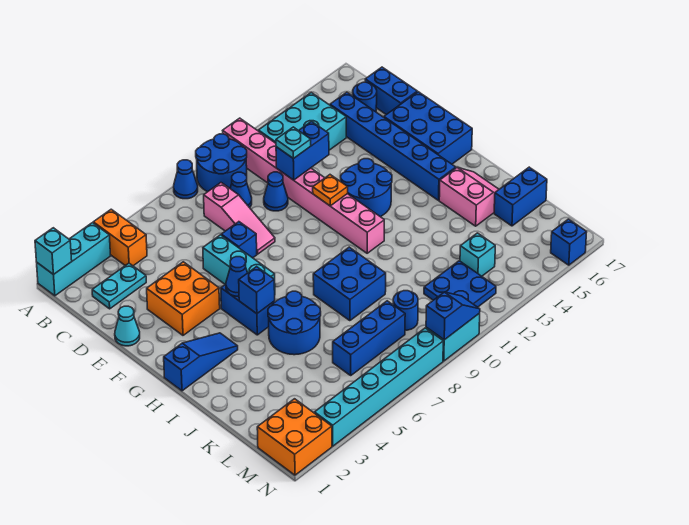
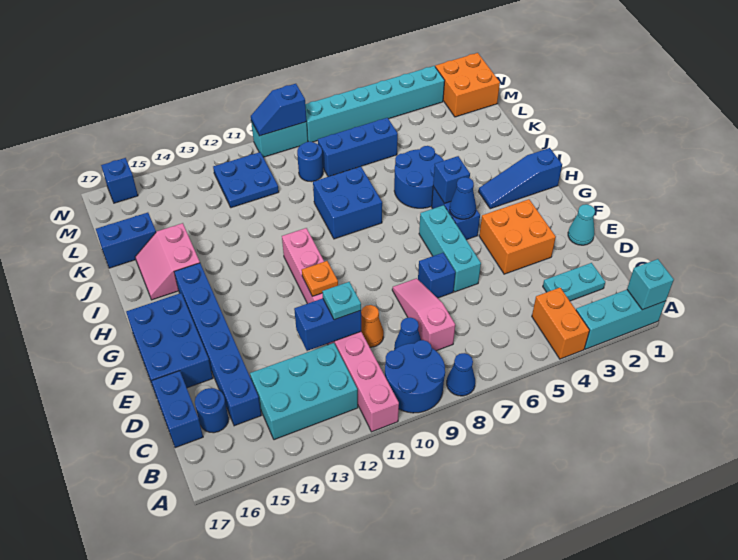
blue cone D10 level 1 -> orange cone D10 level 1
blue round brick F12:G13 level 1 -> none
cyan brick L13 level 1 -> none

